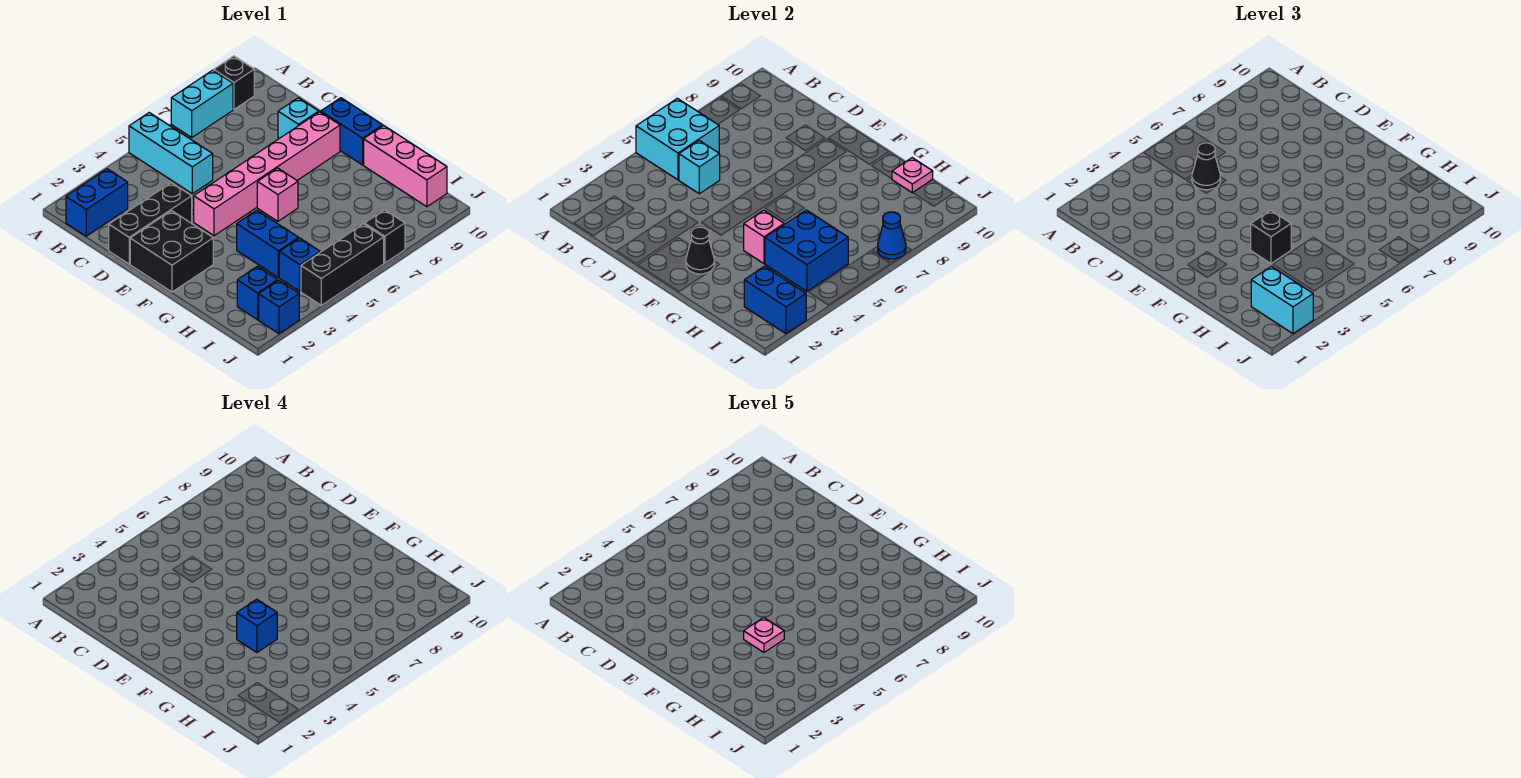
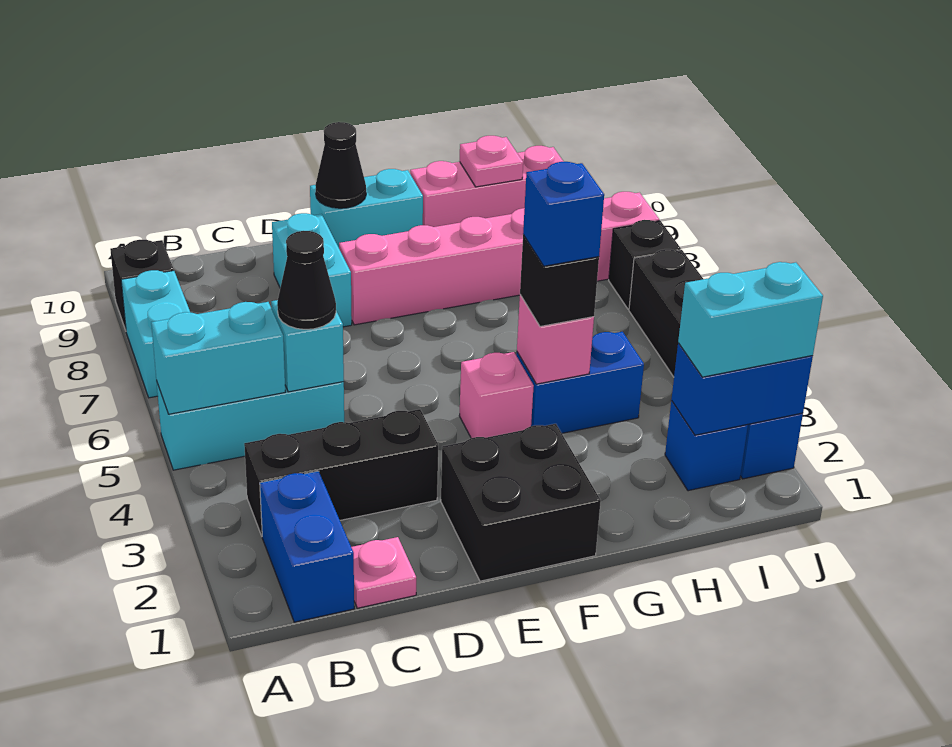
cyan brick A5:B6 level 2 -> cyan brick A5:B5 level 2
black brick D1:D3 level 1 -> black brick B3:D3 level 1
cyan brick D9 level 1 -> cyan brick D8:D9 level 1
pink brick E4:E9 level 1 -> pink brick E8:J8 level 1
blue brick E10:F10 level 1 -> cyan brick E10:F10 level 1
black cone F2 level 2 -> black cone E10 level 2
pink brick F6 level 1 -> pink brick F4 level 1
pink plate G4 level 5 -> pink plate C1 level 1
blue brick H4:I5 level 2 -> none
blue brick I4 level 1 -> none
blue cone J7 level 2 -> none

